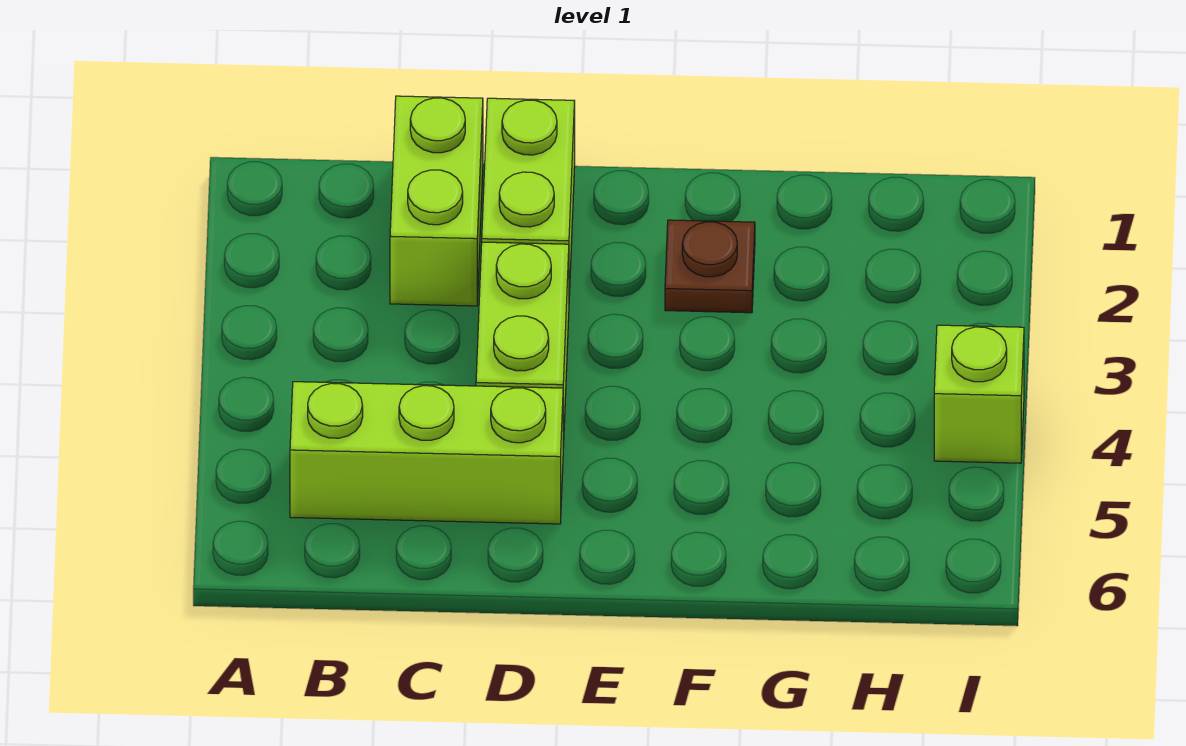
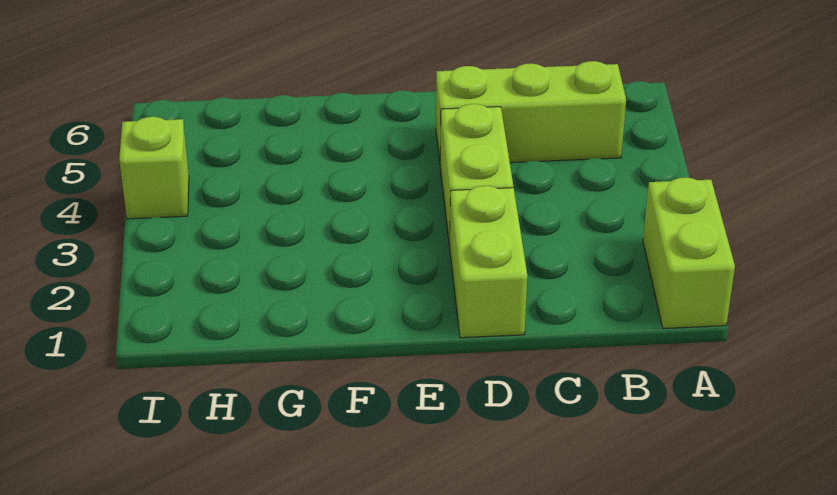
lime brick C1:C2 level 1 -> lime brick A1:A2 level 1
brown plate F2 level 1 -> none

